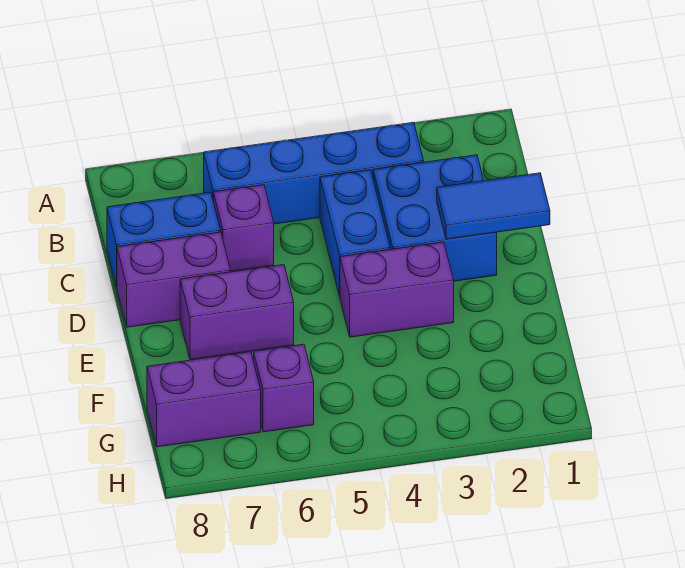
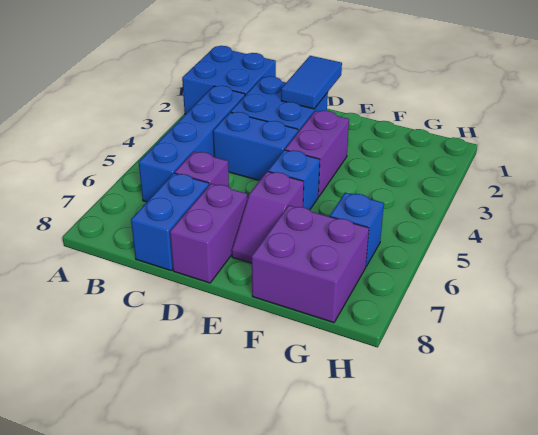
none -> blue brick A1:B2 level 1
none -> blue brick E5 level 1
purple brick E6:E7 level 1 -> purple slope E6:E7 level 1 top 6
purple brick G6 level 1 -> blue brick G6 level 1
purple brick G7:G8 level 1 -> purple brick F7:G8 level 1

